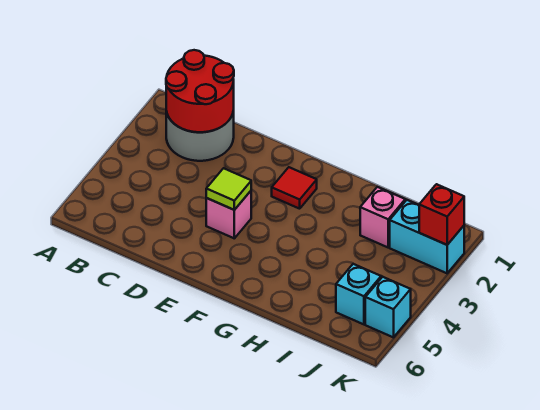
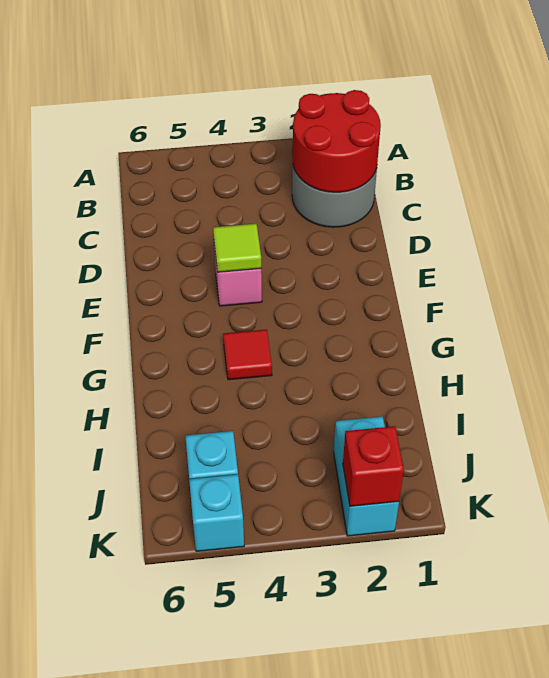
red tile F2 level 1 -> red tile G4 level 1
pink brick I2 level 1 -> none

